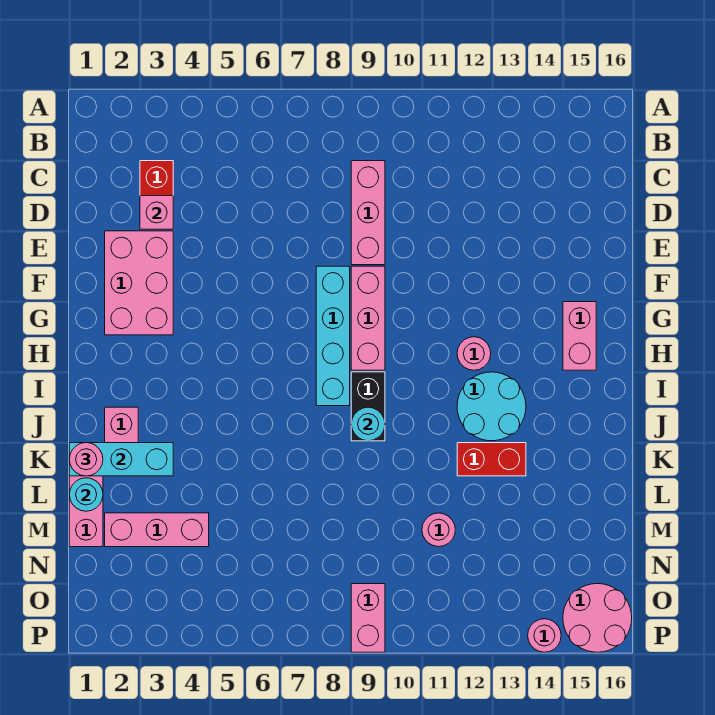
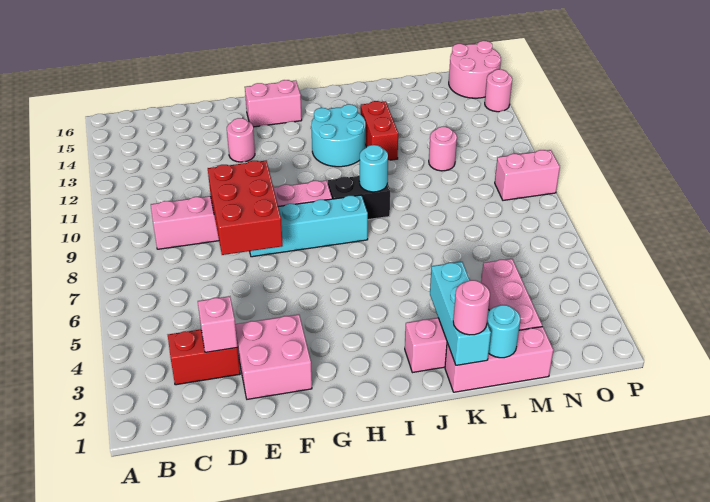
pink brick E2:G3 level 1 -> pink brick E2:F3 level 1
none -> red brick E7:F9 level 2
pink round brick H12 level 1 -> pink round brick F13 level 1

